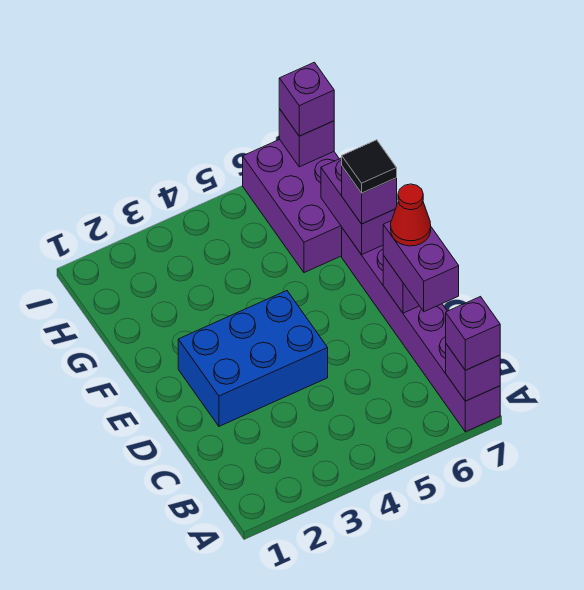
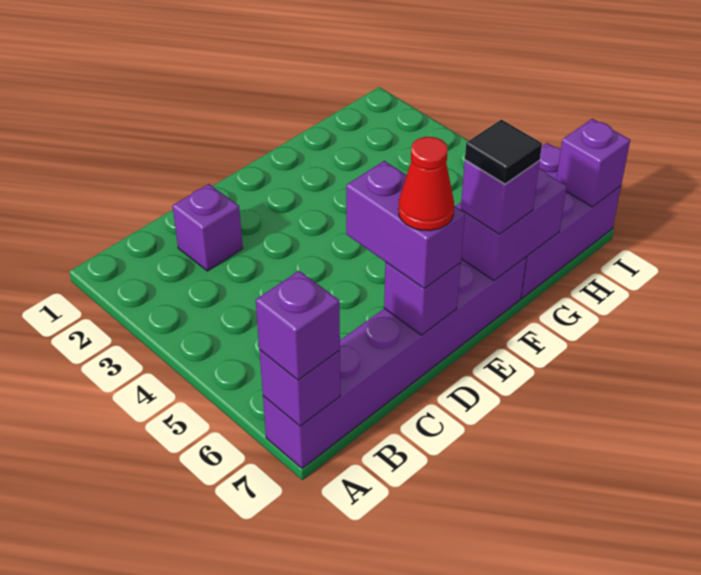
purple brick C7:D7 level 3 -> purple brick D6:D7 level 3
blue brick D2:E4 level 1 -> none
purple brick I7 level 3 -> purple brick C2 level 1

